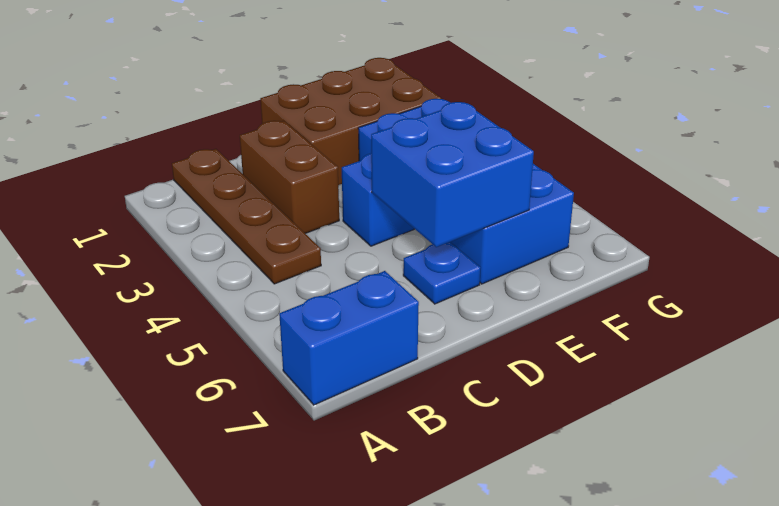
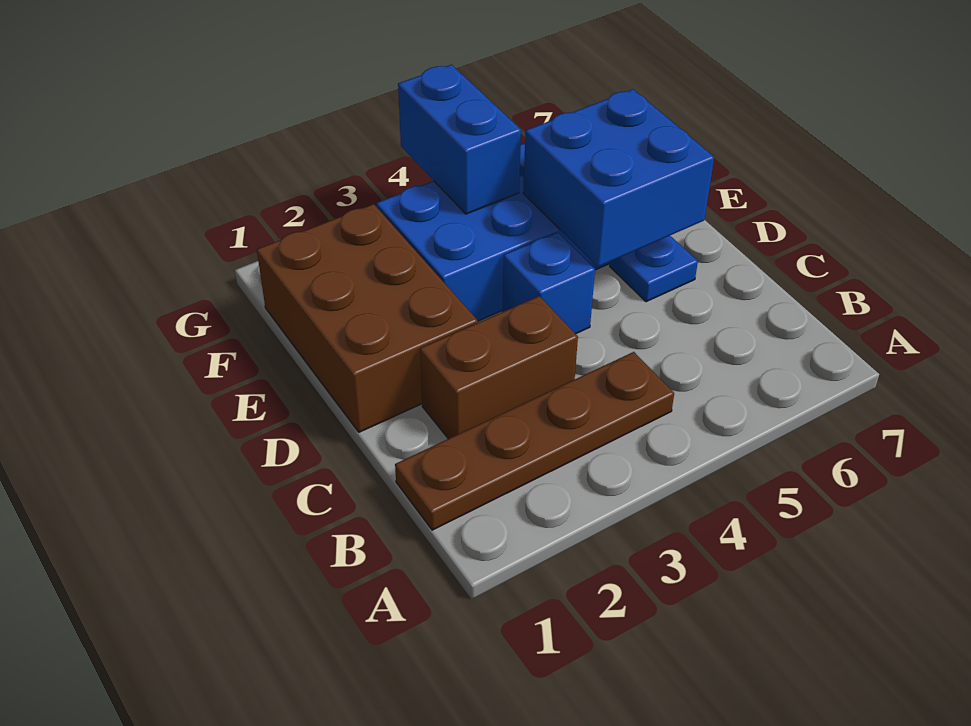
blue brick A7:B7 level 1 -> blue brick F4:G4 level 2

